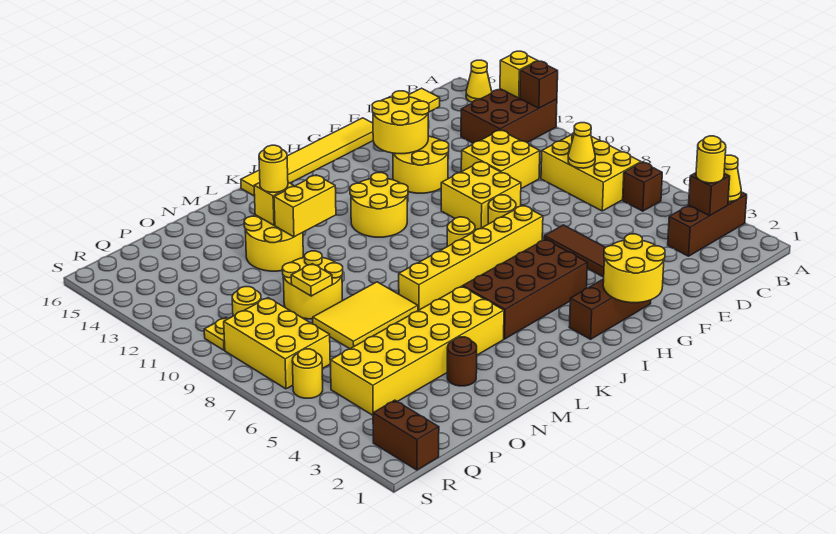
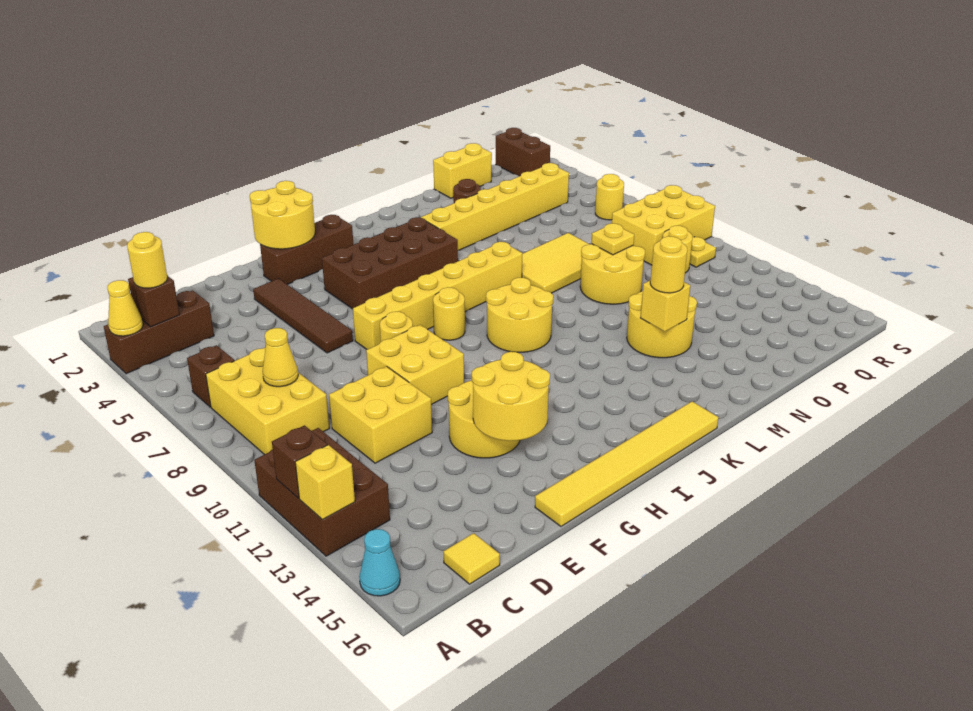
brown brick A12:C13 level 1 -> brown brick A11:B13 level 1
yellow cone A15 level 1 -> cyan cone A15 level 1
yellow round brick I11:J12 level 1 -> yellow round brick J9:K10 level 1
yellow brick L4:Q5 level 1 -> yellow brick L4:Q4 level 1
yellow brick L12:M12 level 2 -> yellow brick O1:P1 level 1
yellow brick Q7:R9 level 1 -> yellow brick Q8:S9 level 1

